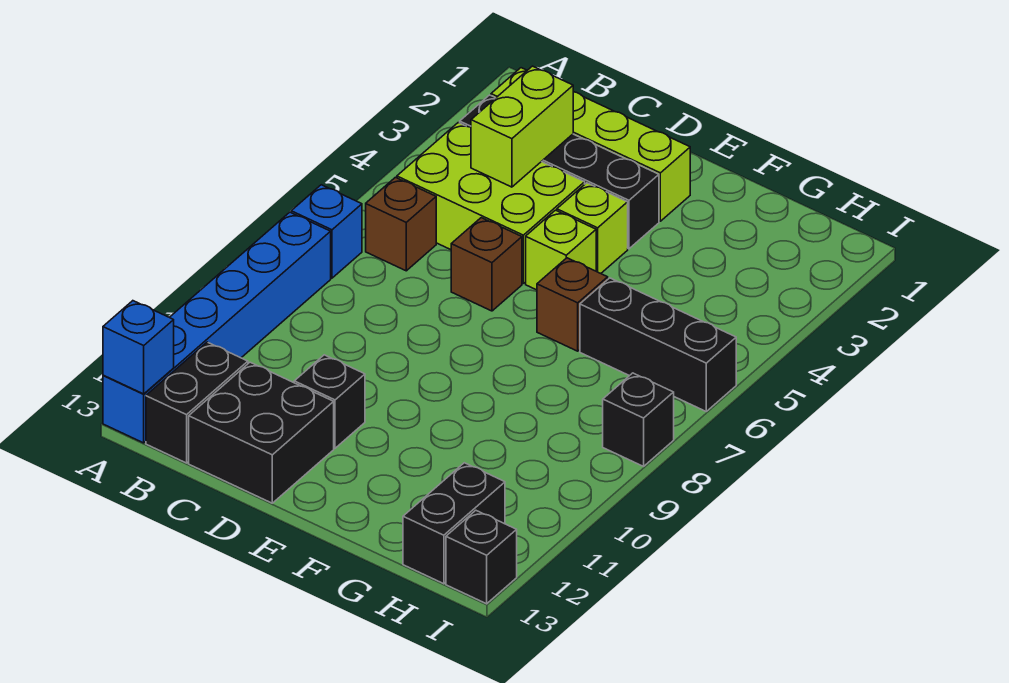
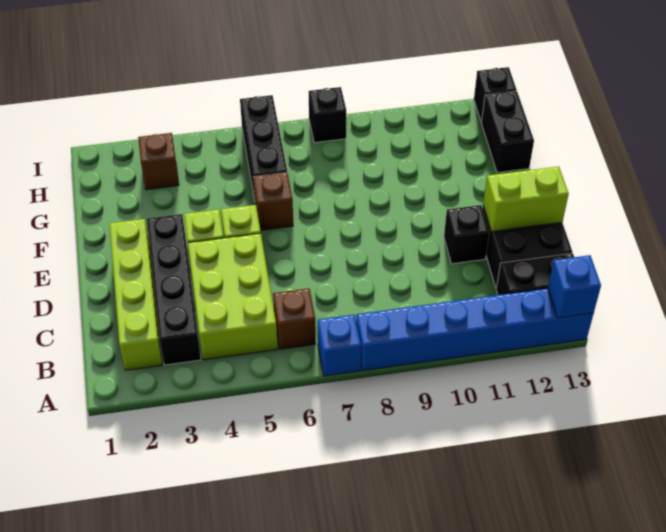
lime brick C3:C4 level 2 -> lime brick D12:D13 level 2
brown brick D6 level 1 -> brown brick H3 level 1
black brick H12:H13 level 1 -> black brick G13:H13 level 1

